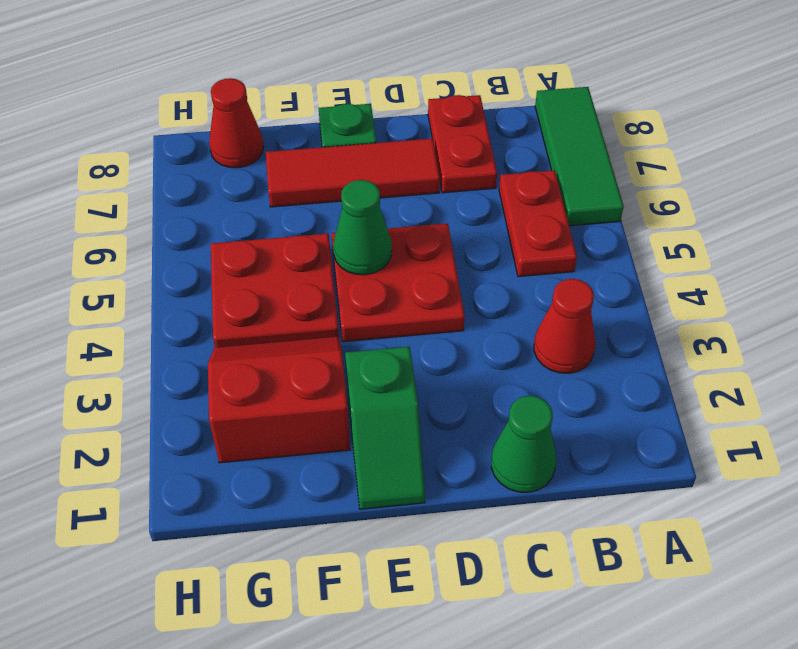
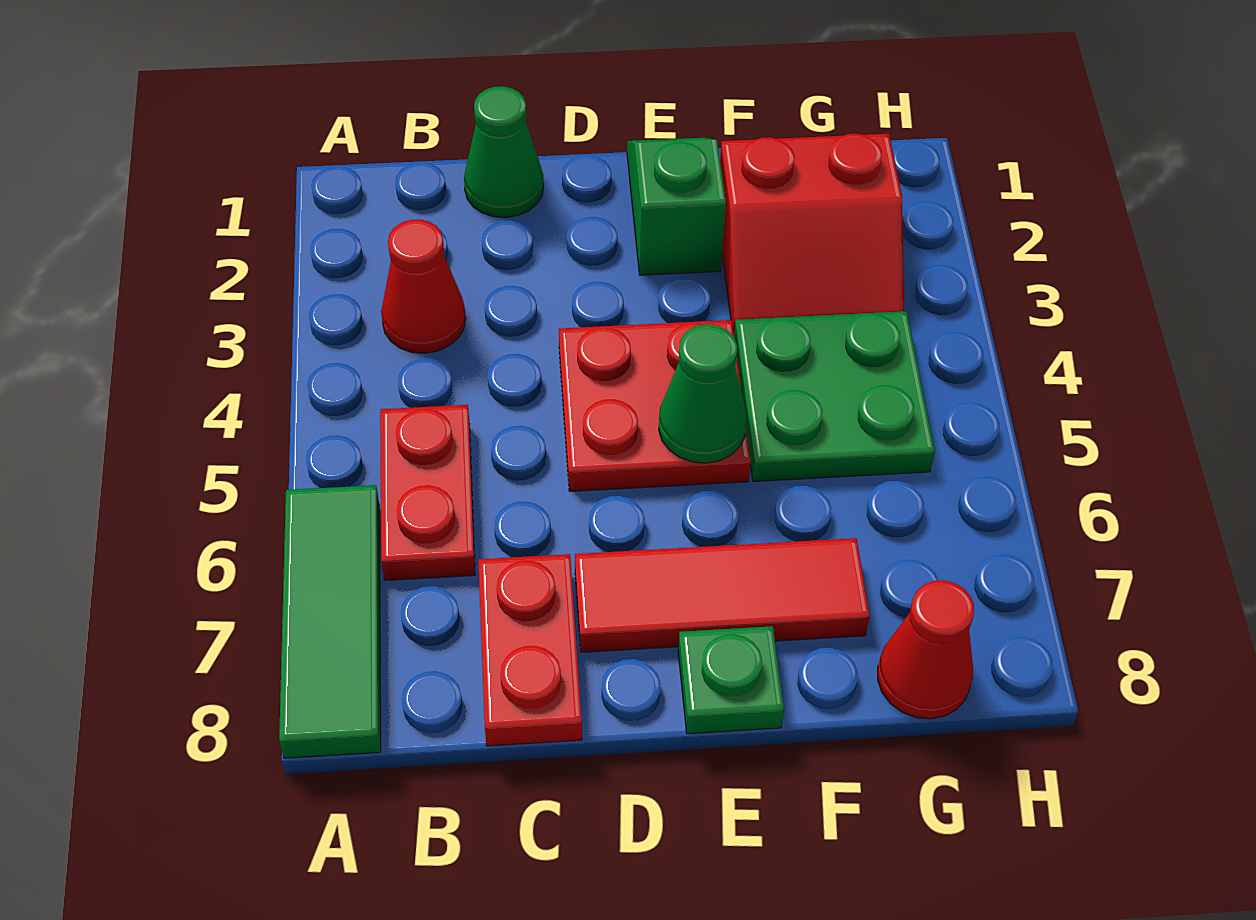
red plate F4:G5 level 1 -> green plate F4:G5 level 1

